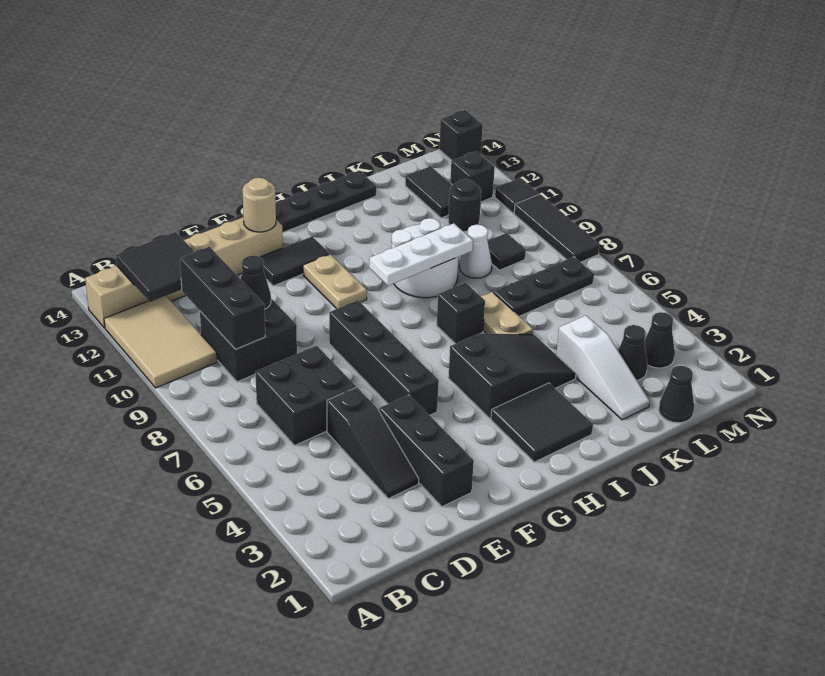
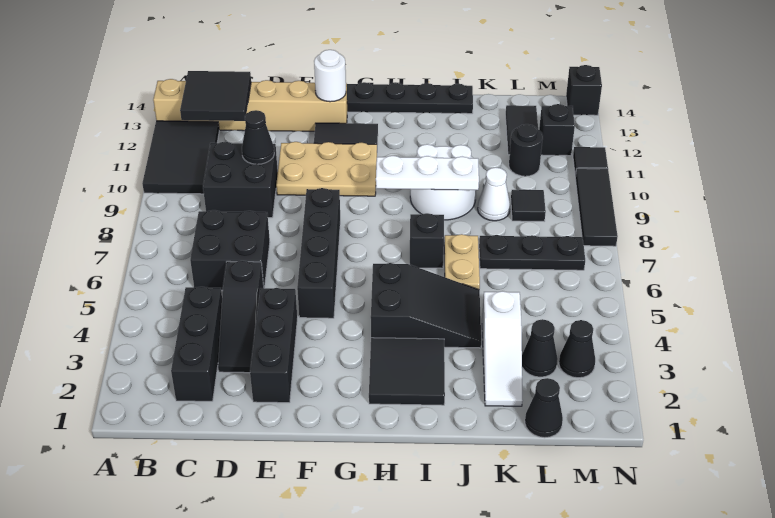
tan tile A10:B12 level 1 -> black tile A10:B12 level 1
black brick C9:C11 level 2 -> black brick C2:C4 level 1
tan round brick F13 level 2 -> white round brick F13 level 2
tan plate G10:G11 level 1 -> tan plate E10:G11 level 1

